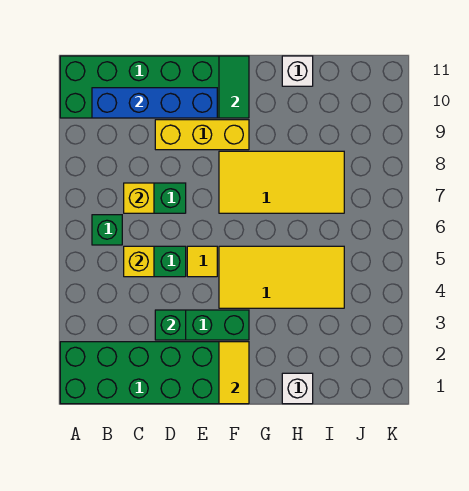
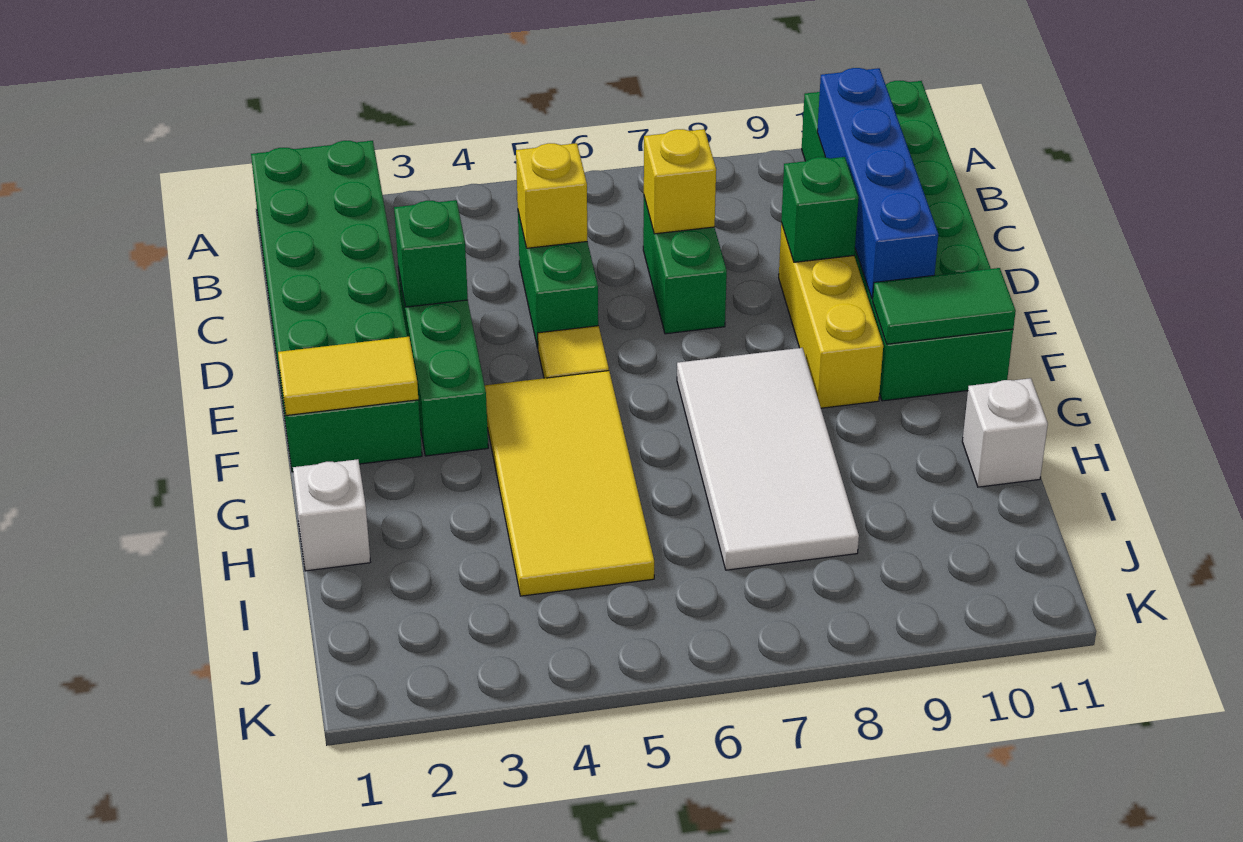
green brick B6 level 1 -> green brick D9 level 2
yellow tile F7:I8 level 1 -> white tile F7:I8 level 1

